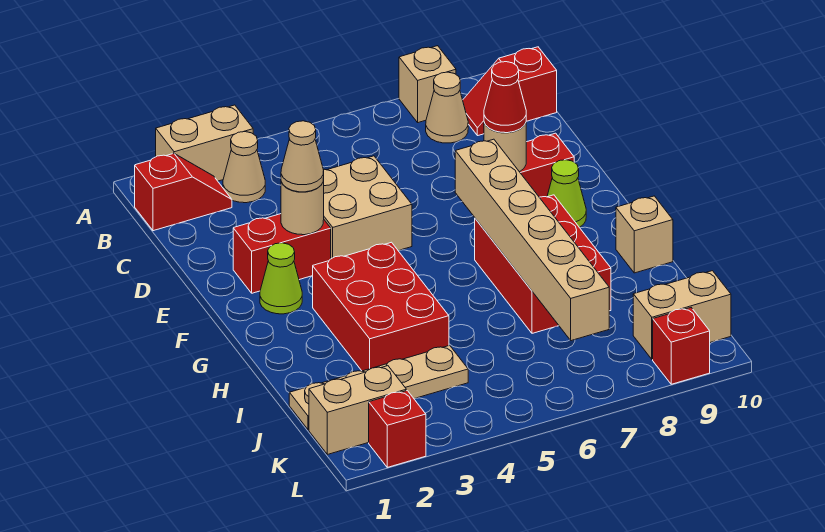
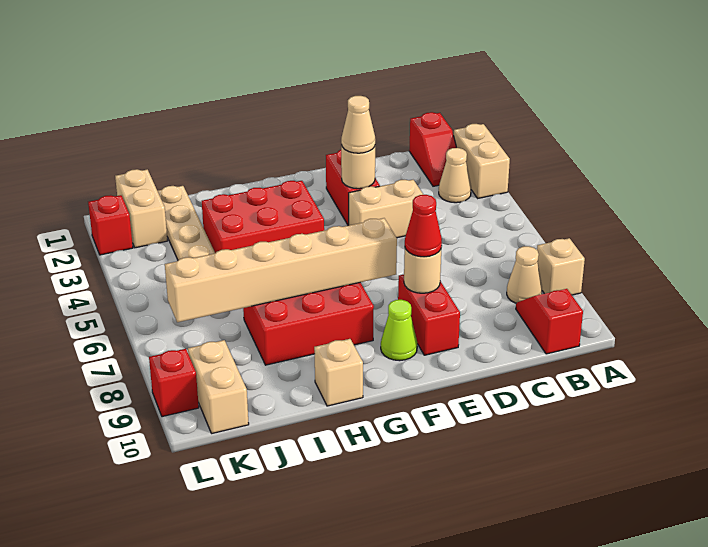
tan brick D4:E5 level 1 -> tan brick D4:E4 level 1
lime cone F2 level 1 -> none

